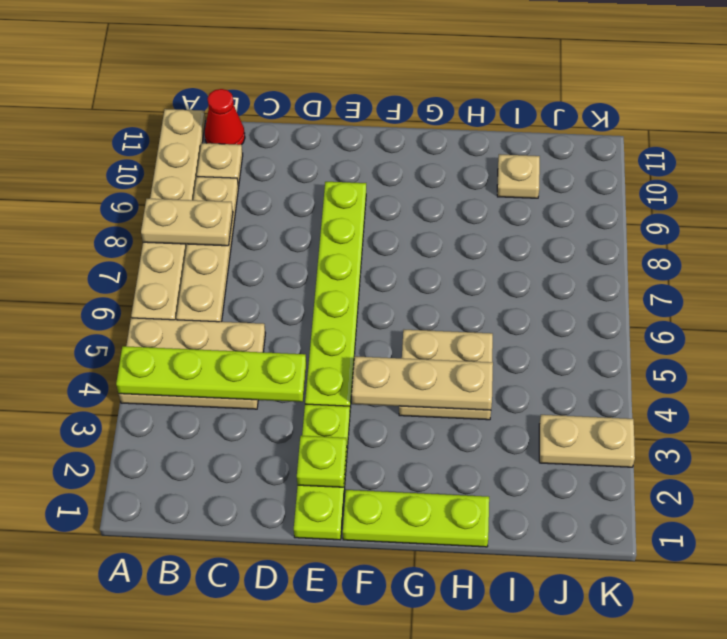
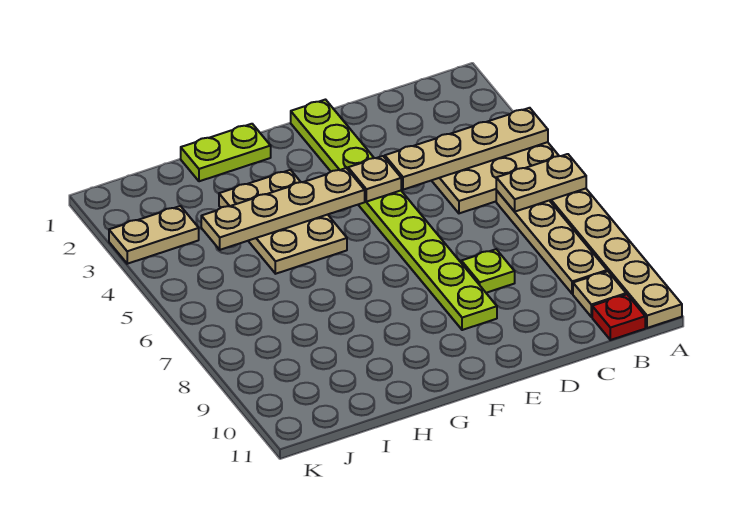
lime plate A4:D4 level 2 -> tan plate A4:D4 level 2
tan plate A8:B8 level 2 -> tan plate A6:B6 level 2
red cone B11 level 1 -> red plate B11 level 1
lime plate E2 level 2 -> lime plate D8 level 1
lime plate F1:H1 level 1 -> lime plate G1:H1 level 1
tan plate F4:H4 level 2 -> tan plate F4:I4 level 2
tan plate G4:H5 level 1 -> tan plate G3:H5 level 1
tan plate I10 level 1 -> tan plate E4 level 2

